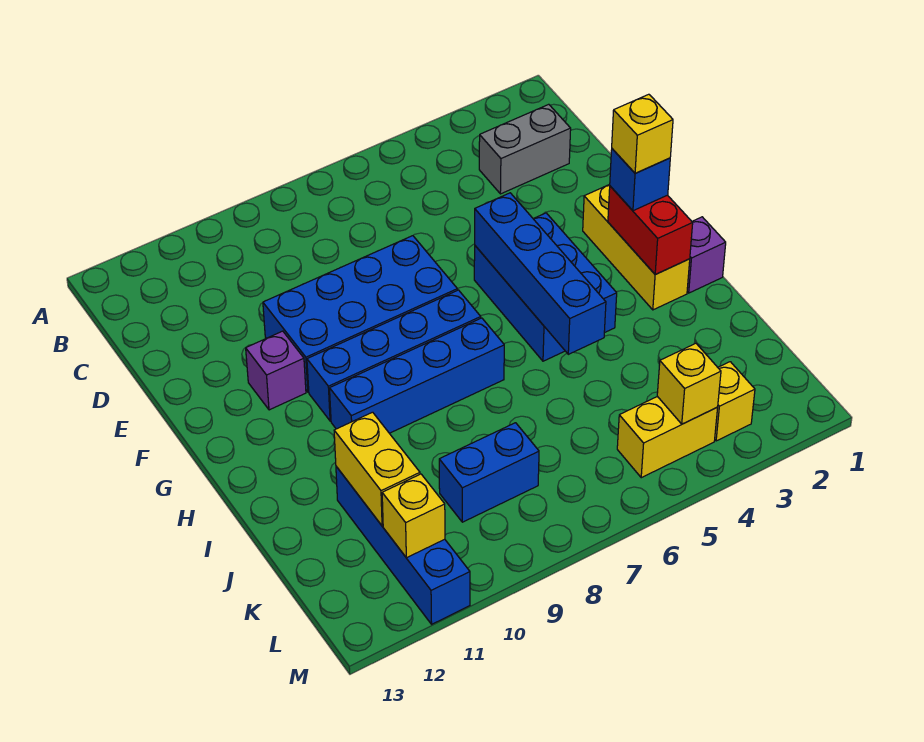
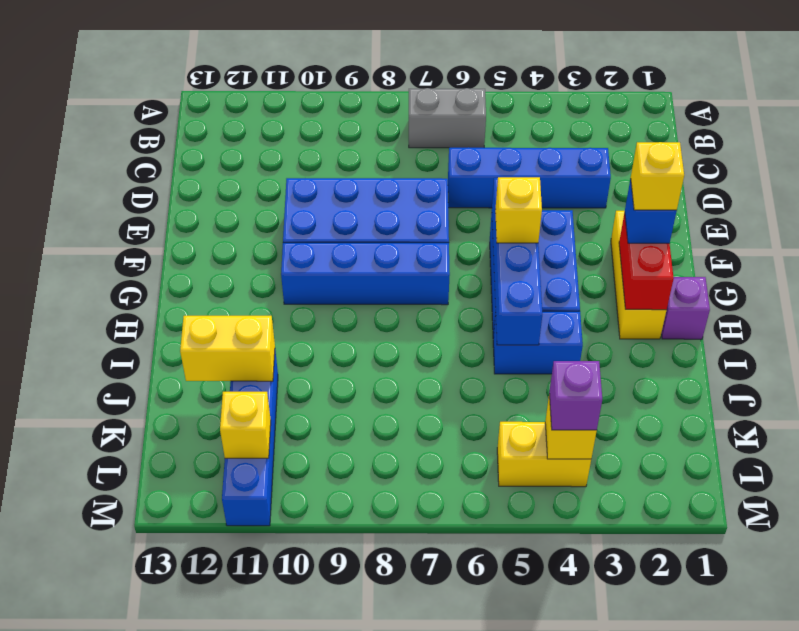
grey brick C2:C3 level 1 -> grey brick B6:B7 level 1
purple brick F11 level 1 -> purple brick L4 level 3
blue brick H7:H10 level 1 -> blue brick D3:D6 level 1
yellow brick J11:K11 level 2 -> yellow brick J11:J12 level 2
blue brick K8:K9 level 1 -> blue brick I4:I5 level 1
yellow brick L3 level 1 -> yellow brick G5 level 3

